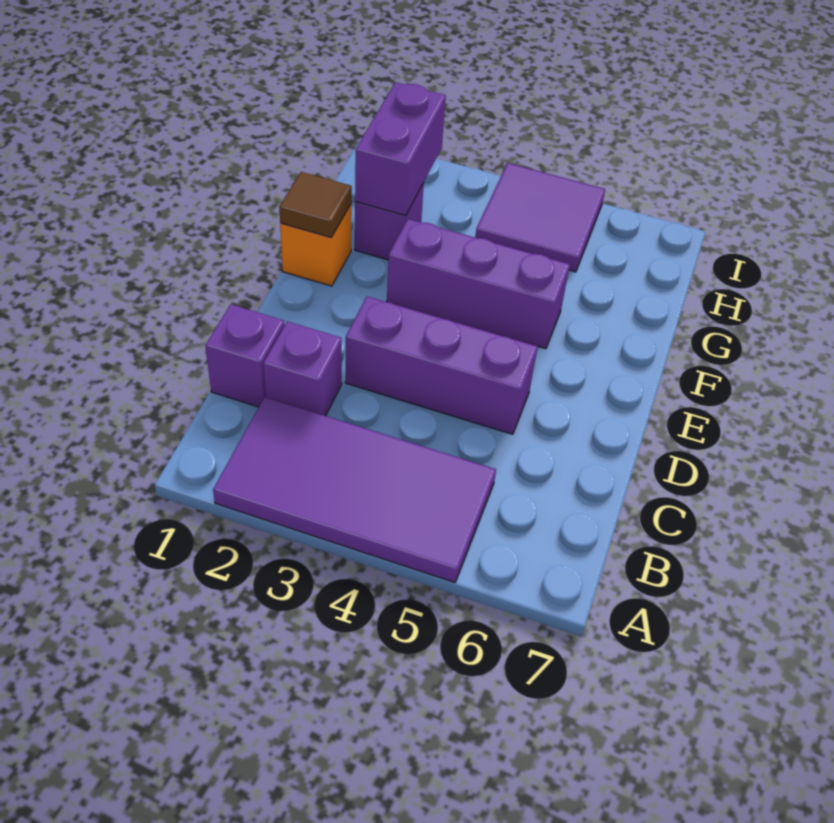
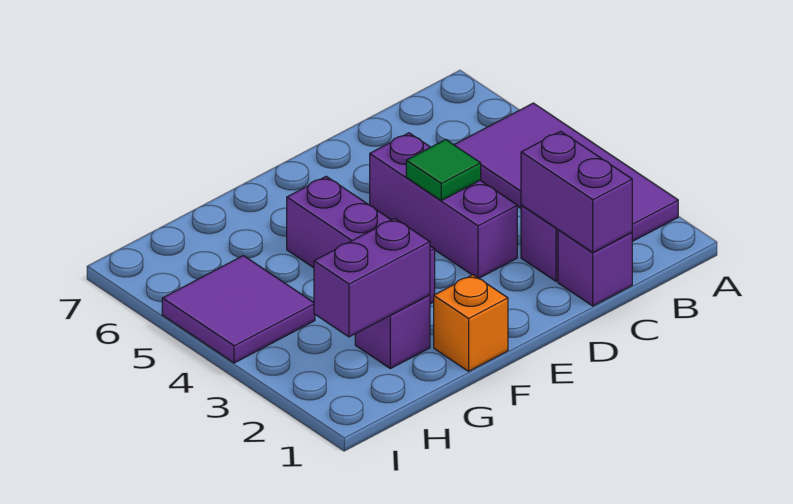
none -> purple brick C1:C2 level 2
none -> green tile D4 level 2
brown tile F1 level 2 -> none

